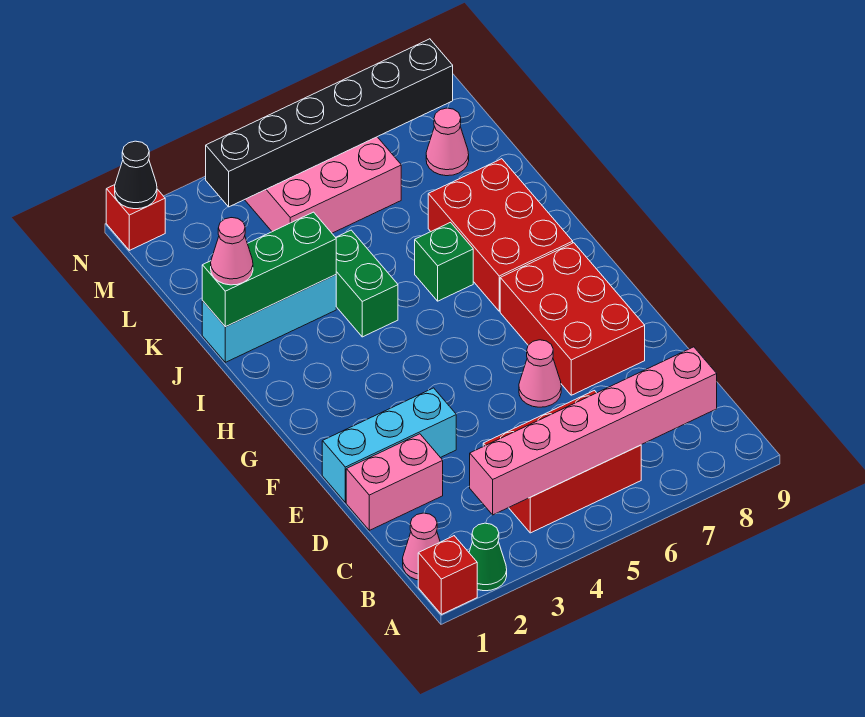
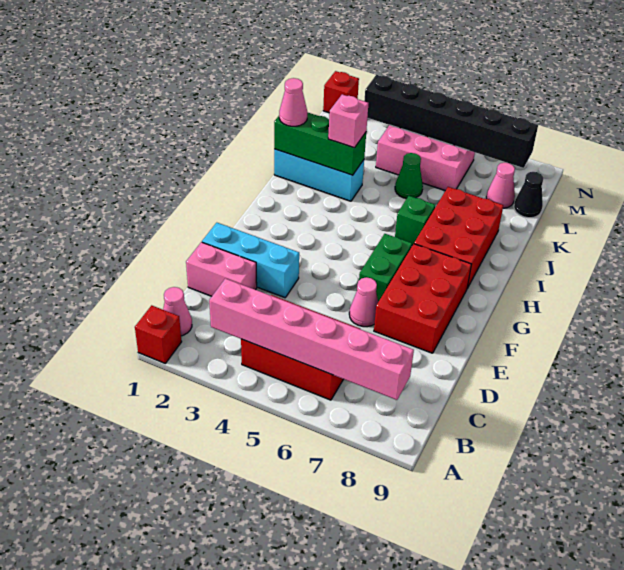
green cone A2 level 1 -> green cone K5 level 1
green brick I4:J4 level 1 -> green brick F6:G6 level 1
none -> pink brick J3 level 3
black cone N1 level 2 -> black cone L9 level 1

